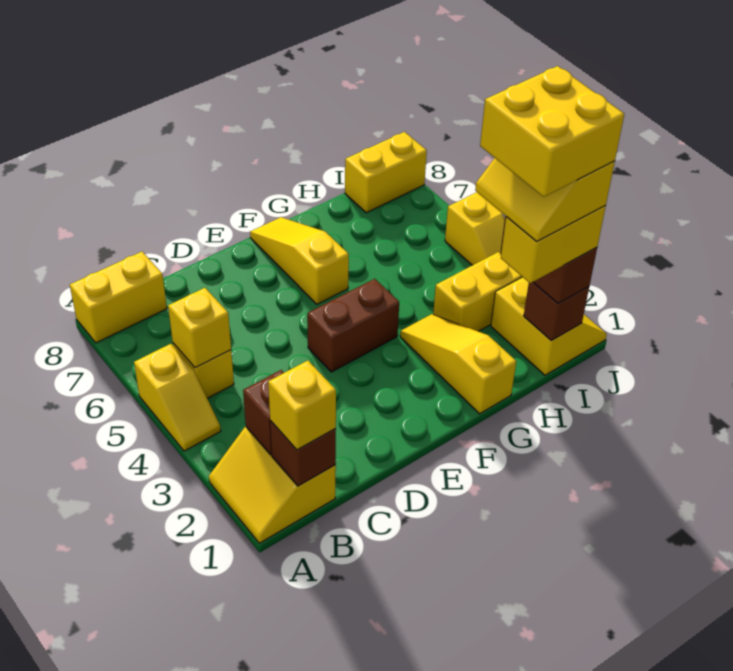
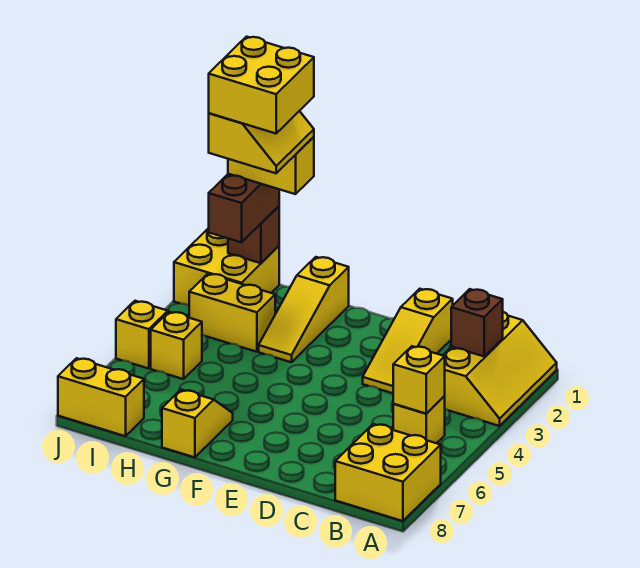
yellow slope A1:B2 level 1 top B -> yellow slope A1:B3 level 1 top B
yellow slope A4:A5 level 1 top 5 -> yellow slope G7:G8 level 1 top 8
yellow brick A8:B8 level 1 -> yellow brick A7:B8 level 1
brown brick B1 level 2 -> none
yellow brick B1 level 3 -> yellow brick I5 level 1
brown brick E4:F4 level 1 -> none
yellow slope F6:F8 level 1 top 6 -> yellow slope D1:D3 level 1 top 1
yellow slope I1:J2 level 1 top I -> yellow brick I1:J2 level 1

